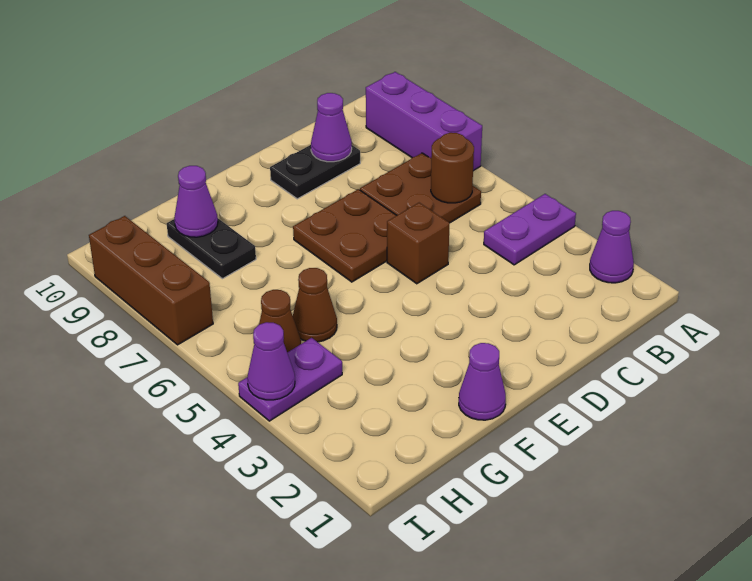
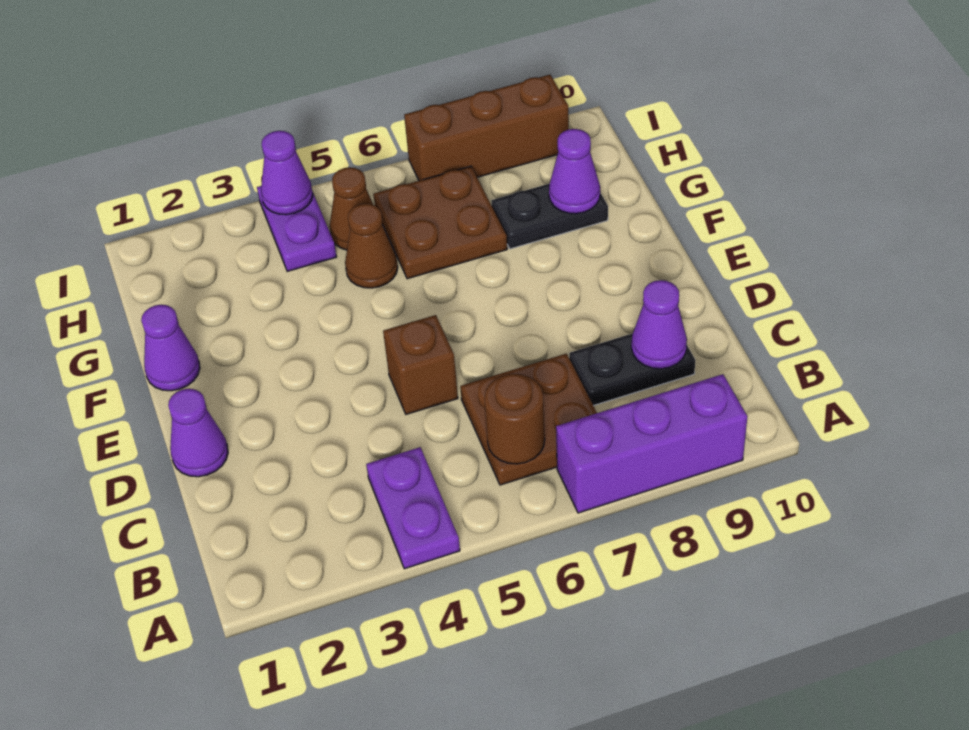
purple cone A2 level 1 -> purple cone D1 level 1
black plate C9:D9 level 1 -> black plate C8:C9 level 1
brown plate D6:E7 level 1 -> brown plate G6:H7 level 1

